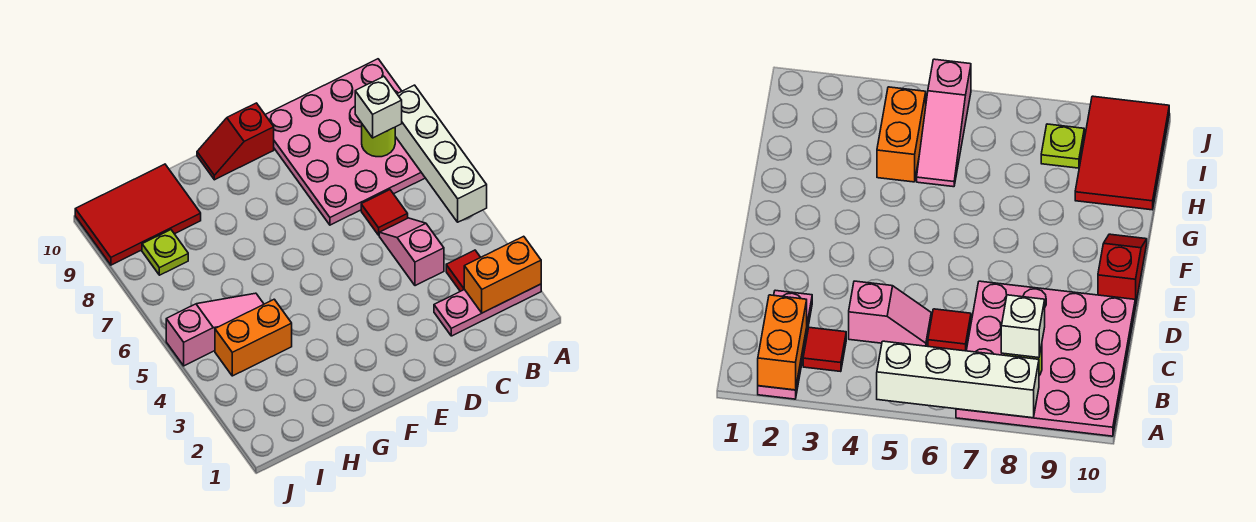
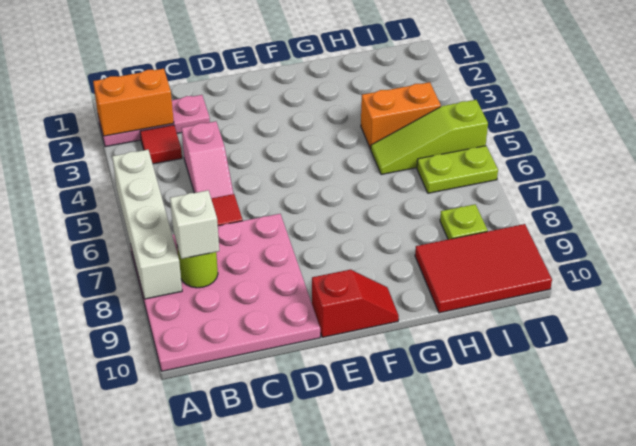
pink slope H5:J5 level 1 top J -> lime slope H5:J5 level 1 top J
none -> lime plate I6:J6 level 1

